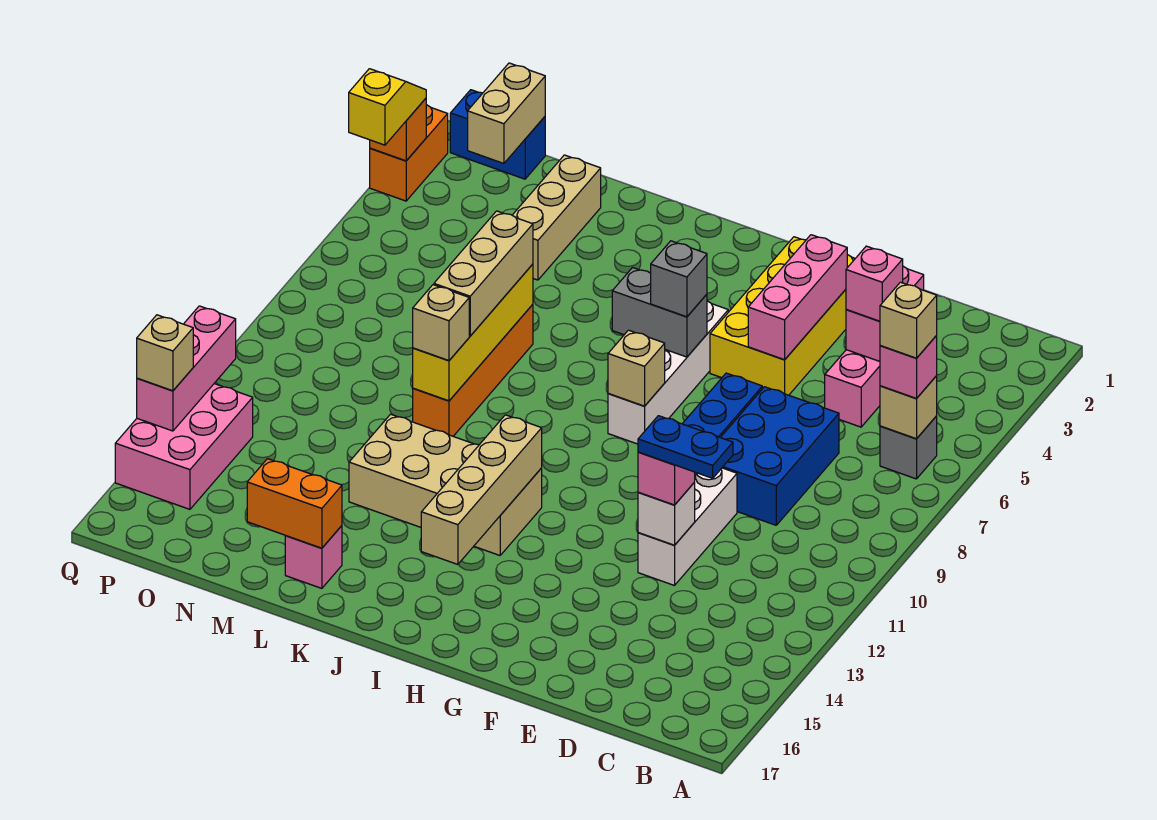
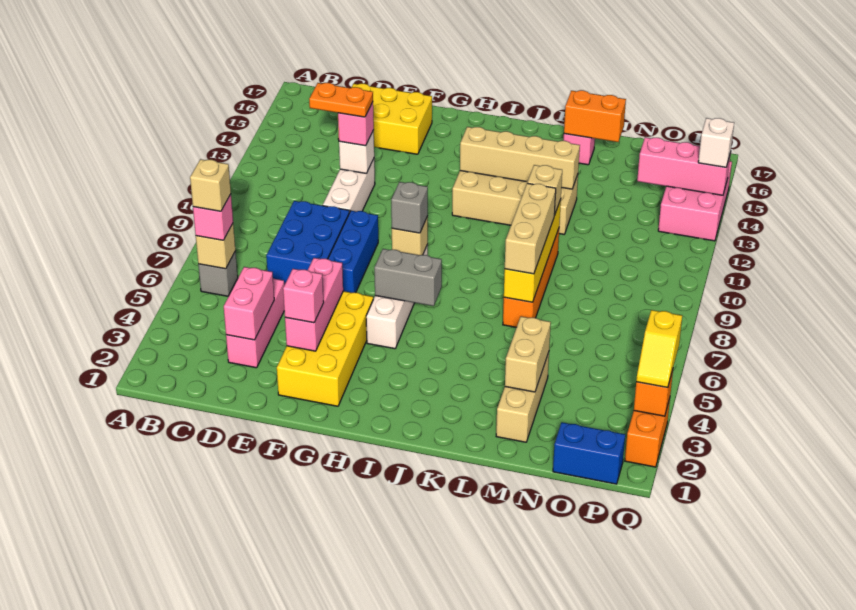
pink brick D4 level 3 -> pink brick F3 level 3
blue plate D12:E12 level 4 -> orange plate D12:E12 level 4
none -> yellow brick D15:F16 level 1
grey brick H6 level 3 -> grey brick H8 level 3
tan brick I12:I15 level 2 -> tan brick I13:L13 level 2
tan brick O1:O2 level 2 -> tan brick M3:M4 level 2
pink brick Q12:Q14 level 2 -> pink brick O14:Q14 level 2
tan brick Q14 level 3 -> white brick Q14 level 3

